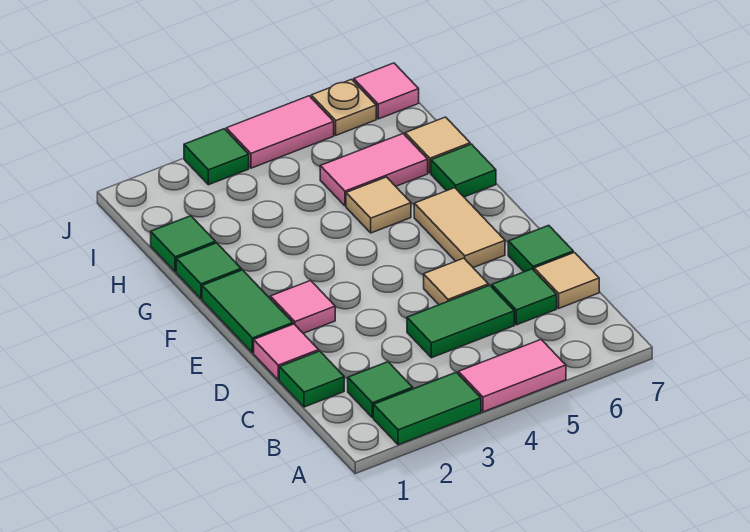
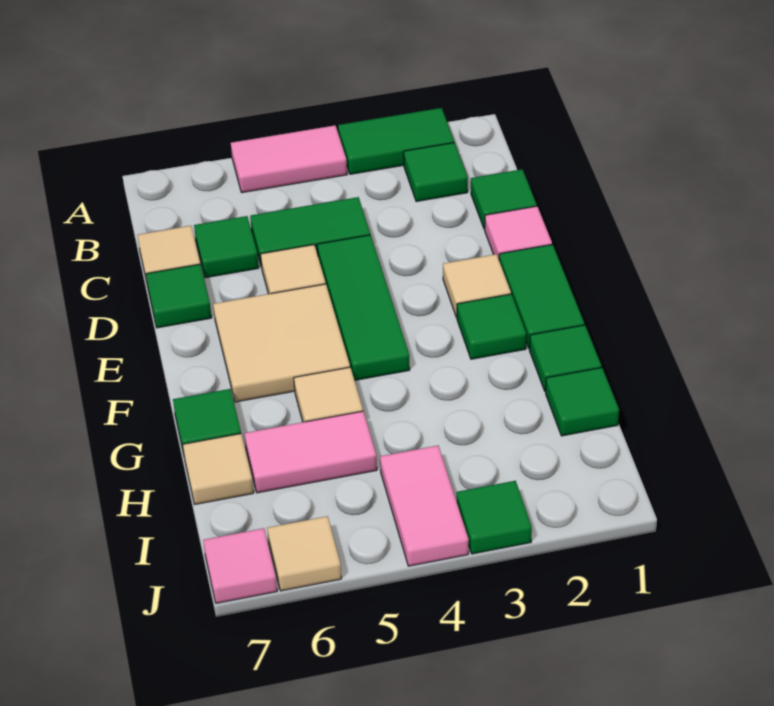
none -> green tile D4:F4 level 1
pink tile E2 level 1 -> tan tile E2 level 1
tan tile E6:F6 level 1 -> tan tile E5:F6 level 1
none -> green tile F2 level 1
pink tile J4:J5 level 1 -> pink tile I4:J4 level 1
tan plate J6 level 1 -> tan tile J6 level 1

